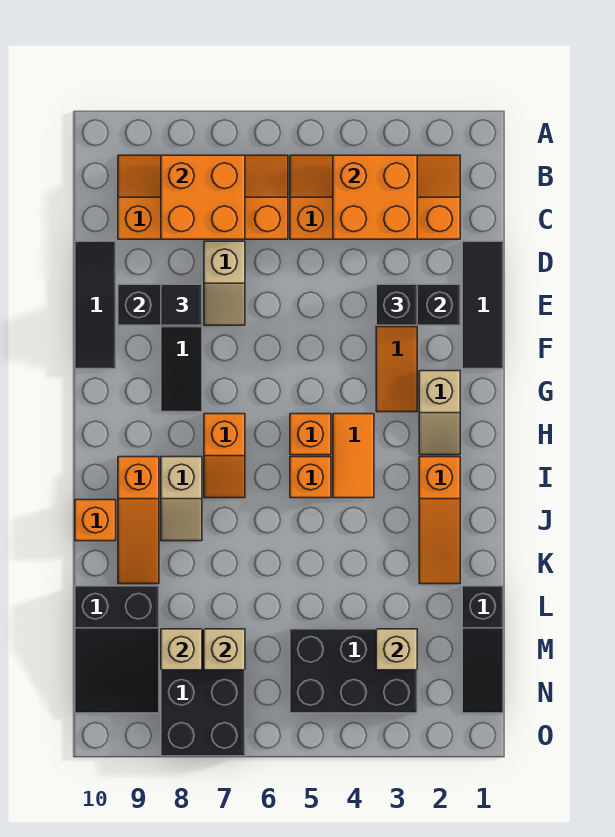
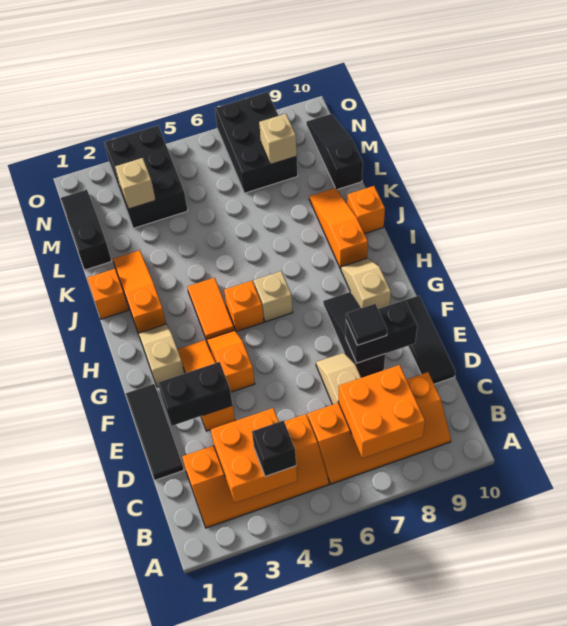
black brick E3 level 3 -> black brick B4 level 3
orange slope H7:I7 level 1 top H -> orange slope F4:G4 level 1 top F
orange brick I5 level 1 -> orange brick J1 level 1
tan slope I8:J8 level 1 top I -> tan slope G9:H9 level 1 top G
black slope L9:N10 level 1 top L -> black slope L10:N10 level 1 top L
black brick M3:N5 level 1 -> black brick M3:O4 level 1
tan brick M7 level 2 -> tan brick H6 level 1

